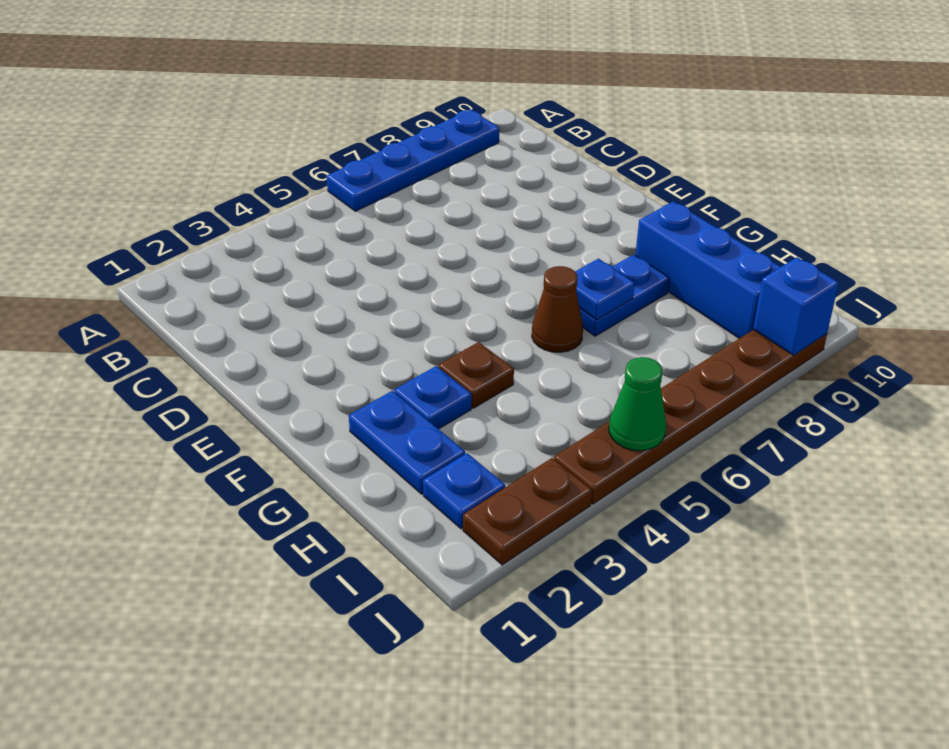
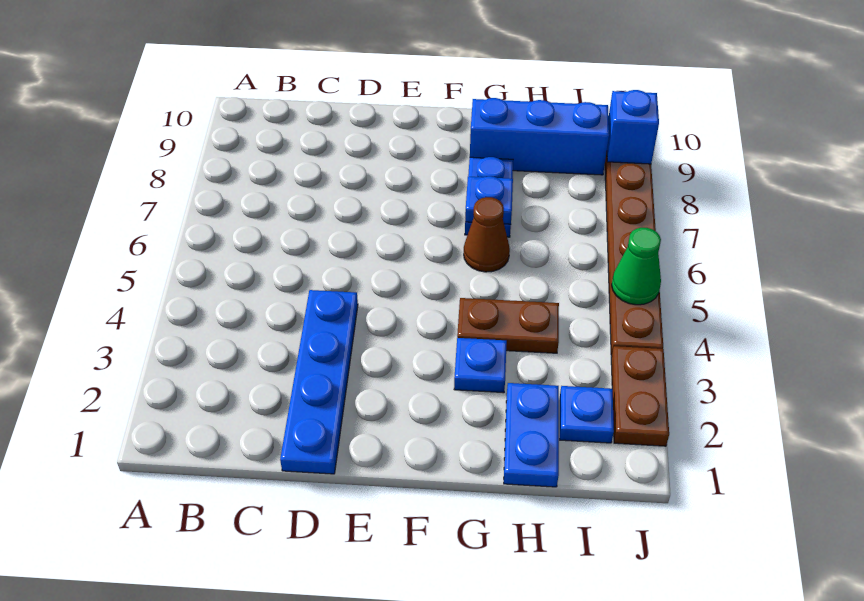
blue plate A6:A9 level 1 -> blue plate D1:D4 level 1
blue plate G2:H2 level 1 -> blue plate H1:H2 level 1
brown plate G4 level 1 -> brown plate G4:H4 level 1

